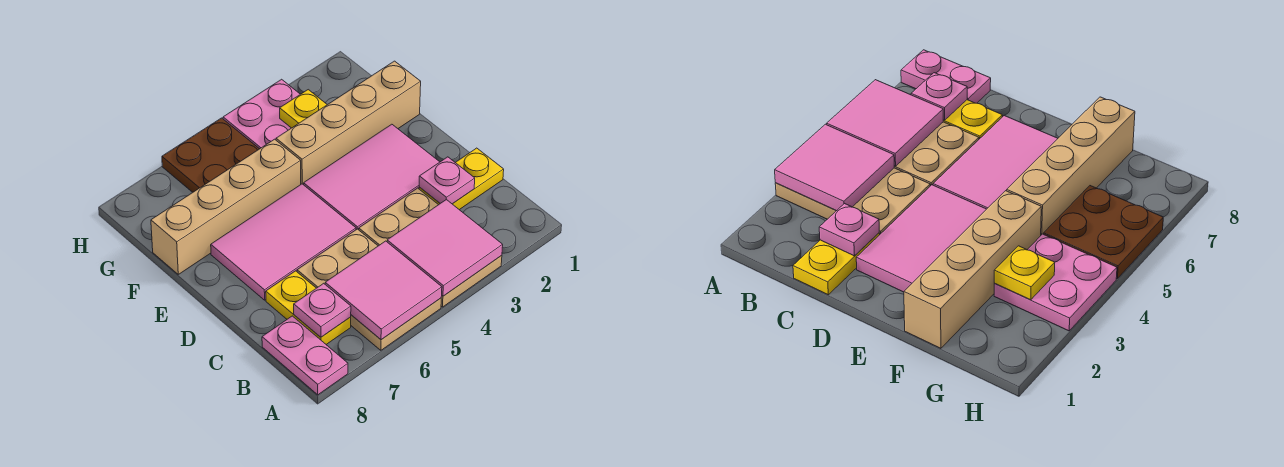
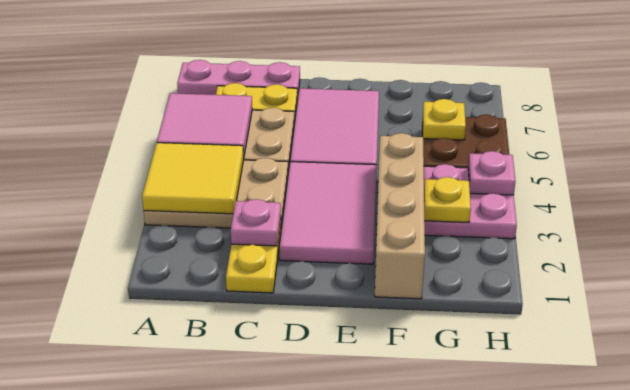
pink tile A3:B4 level 2 -> yellow tile A3:B4 level 2
pink plate A8:B8 level 1 -> pink plate A8:C8 level 1
pink plate B7 level 2 -> pink plate H4 level 2
tan brick F5:F8 level 1 -> none
none -> yellow plate G6 level 2

